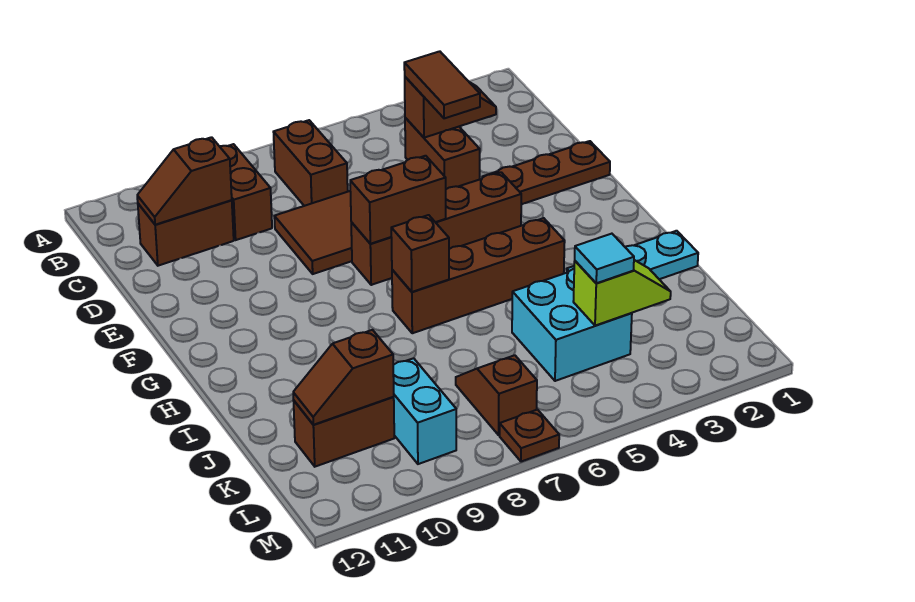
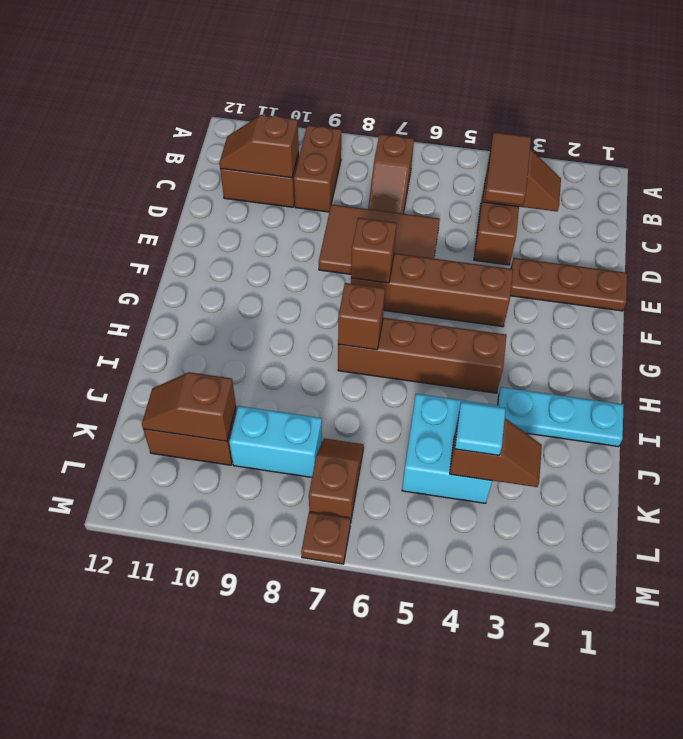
brown brick B7:C7 level 1 -> brown slope B7:C7 level 1 top B
brown brick F6:F7 level 2 -> brown brick F7 level 2
lime slope K3:K4 level 2 top 4 -> brown slope K3:K4 level 2 top 4
cyan brick K9:L9 level 1 -> cyan brick K8:K9 level 1

